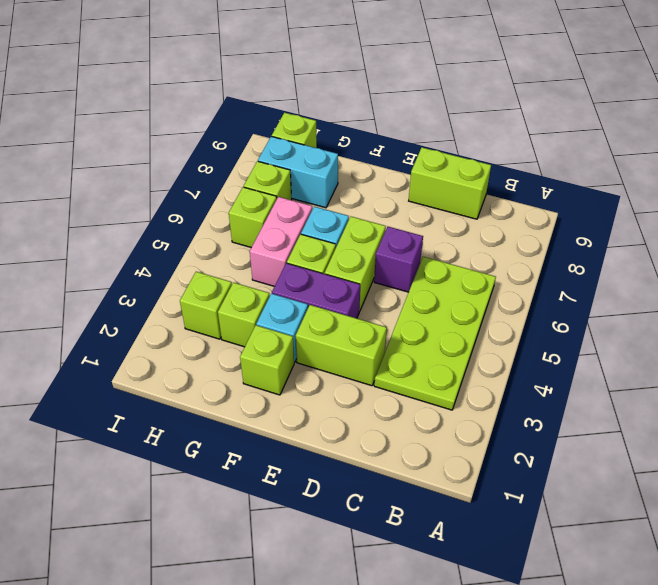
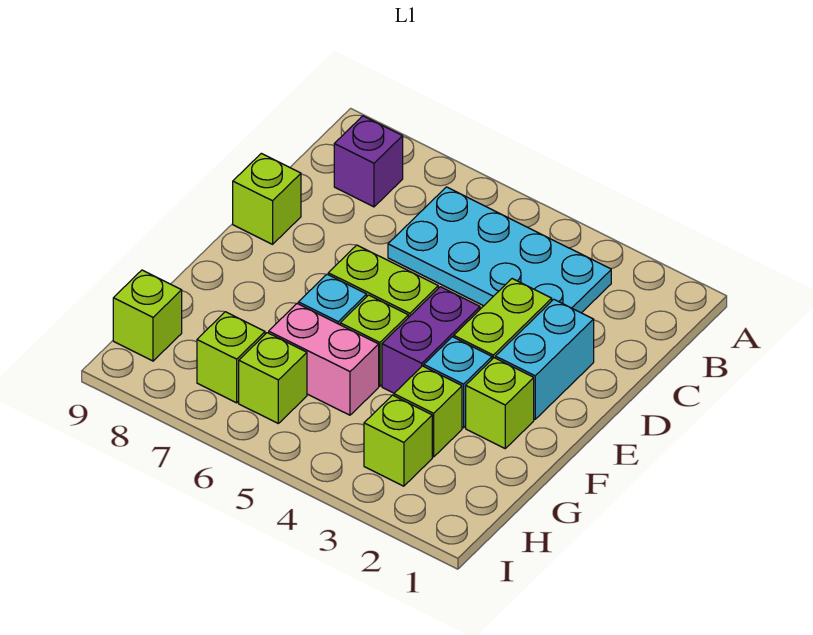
lime plate B3:C6 level 1 -> cyan plate B3:C6 level 1
lime brick C9:D9 level 1 -> lime brick D9 level 1
purple brick D6 level 1 -> purple brick B8 level 1
cyan brick G8:H8 level 1 -> cyan brick D2:E2 level 1

